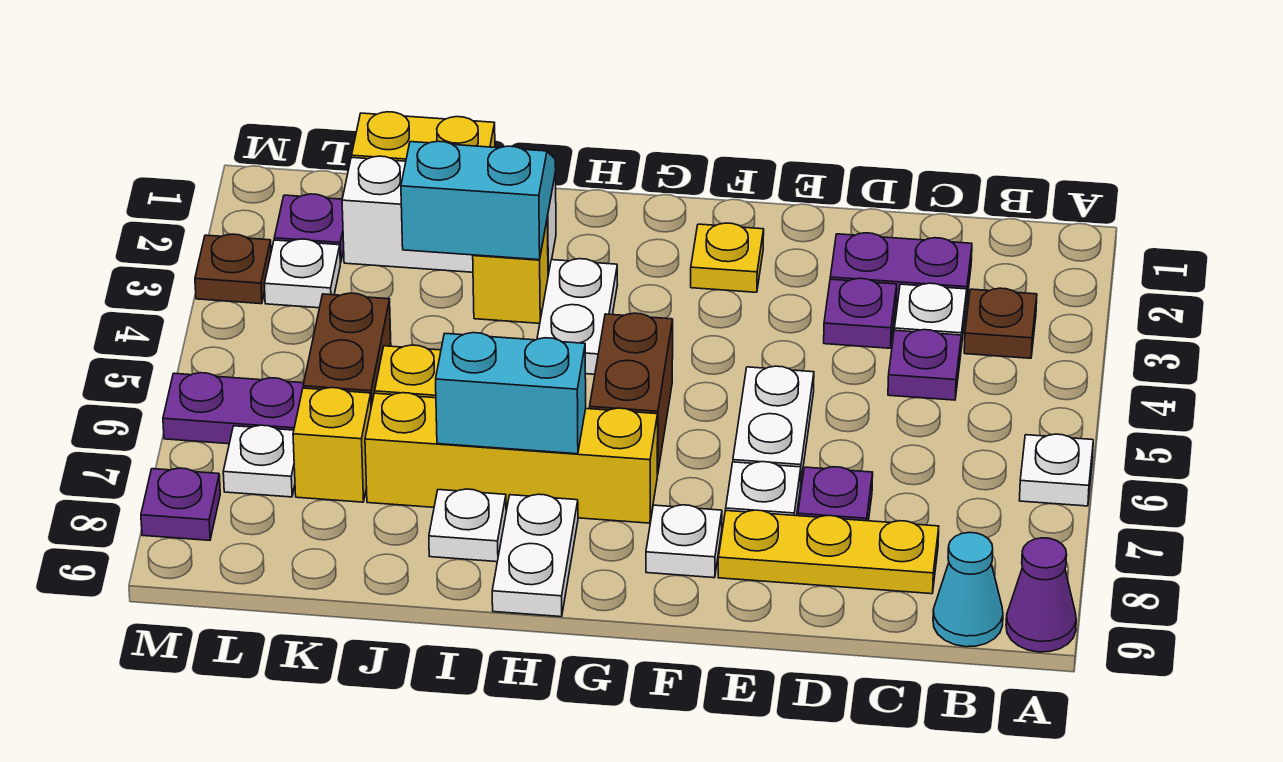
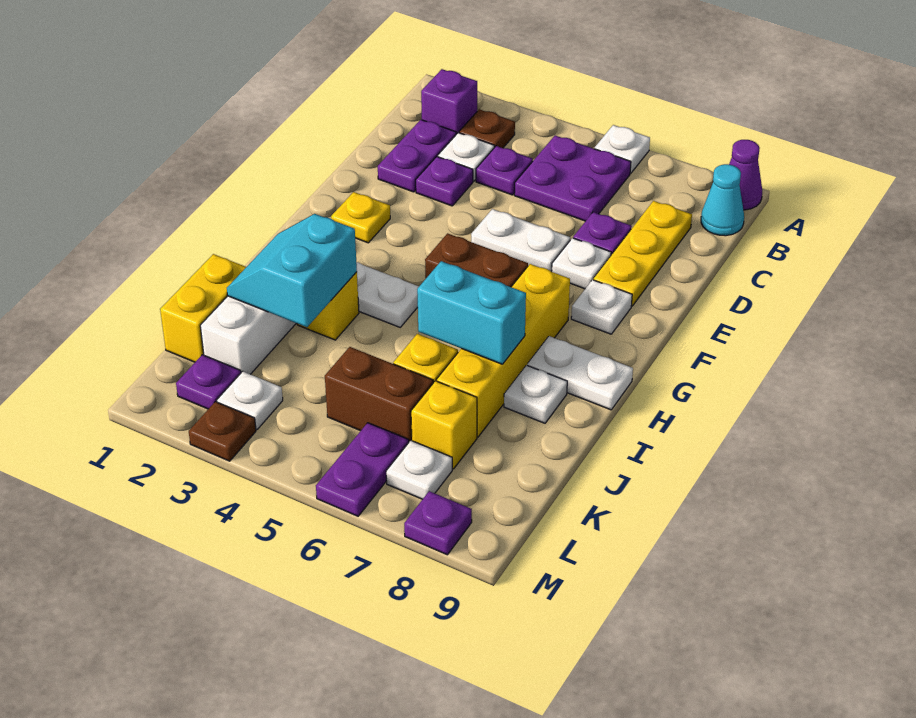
none -> purple brick B2 level 1
none -> purple plate B5:C6 level 1
cyan brick H7:I7 level 2 -> cyan brick I6:I7 level 2

